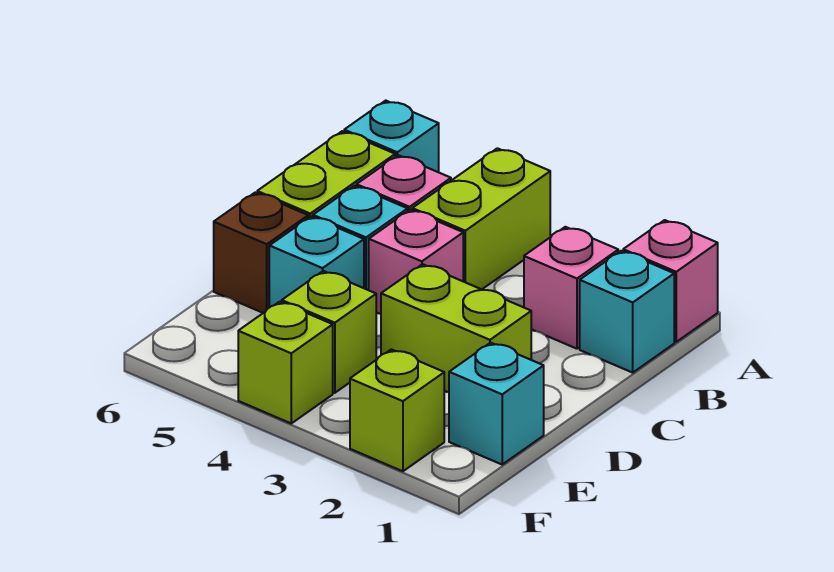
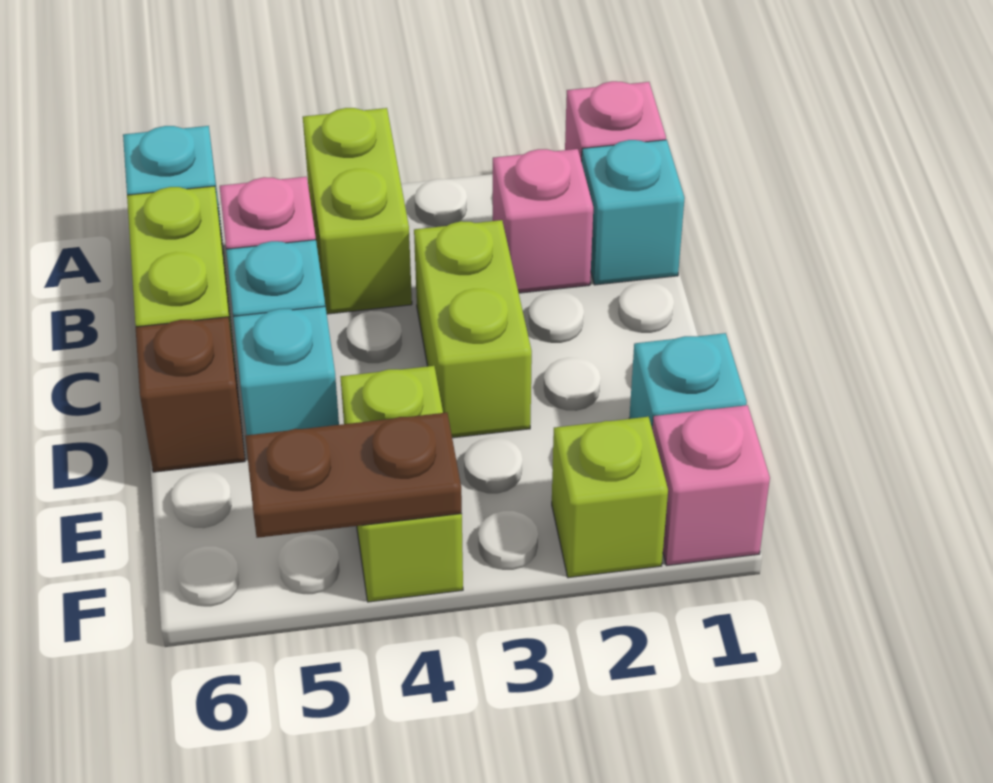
pink brick C4 level 1 -> pink brick F1 level 1
lime brick D2:D3 level 1 -> lime brick C3:D3 level 1
none -> brown plate F4:F5 level 2

